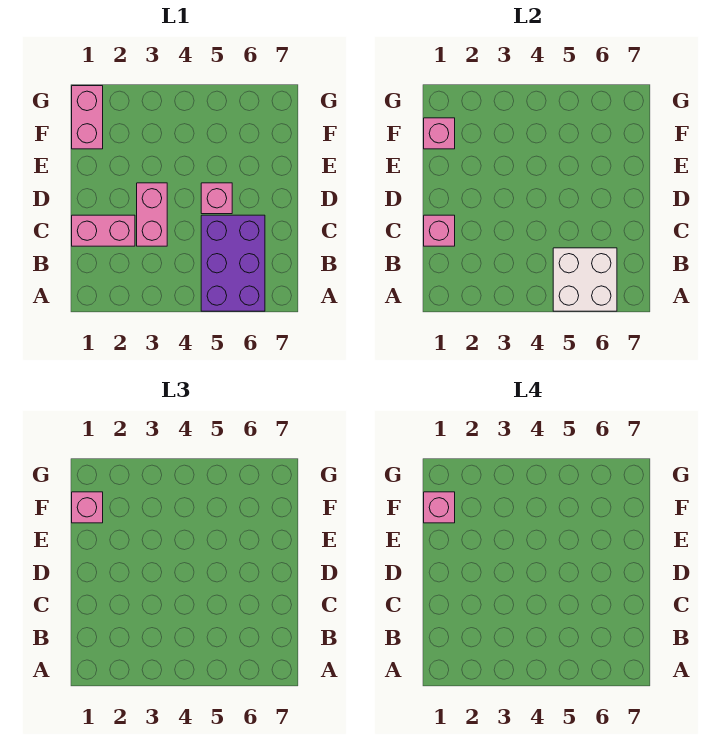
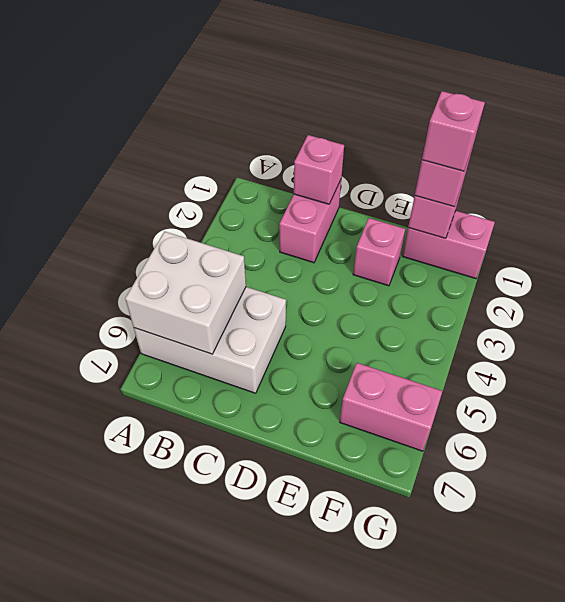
purple brick A5:C6 level 1 -> white brick A5:C6 level 1
pink brick C3:D3 level 1 -> pink brick F6:G6 level 1
pink brick D5 level 1 -> pink brick E2 level 1

